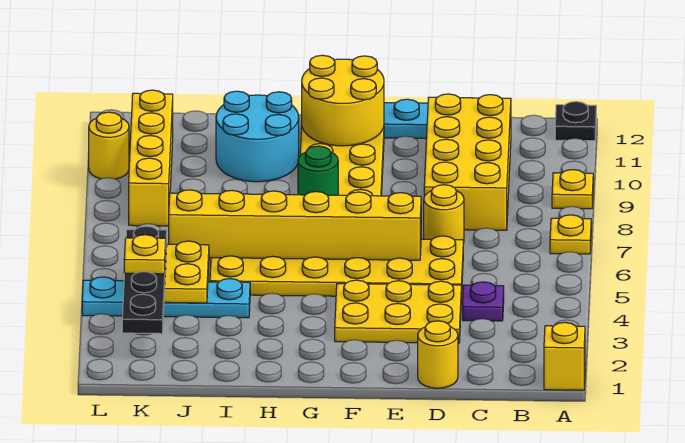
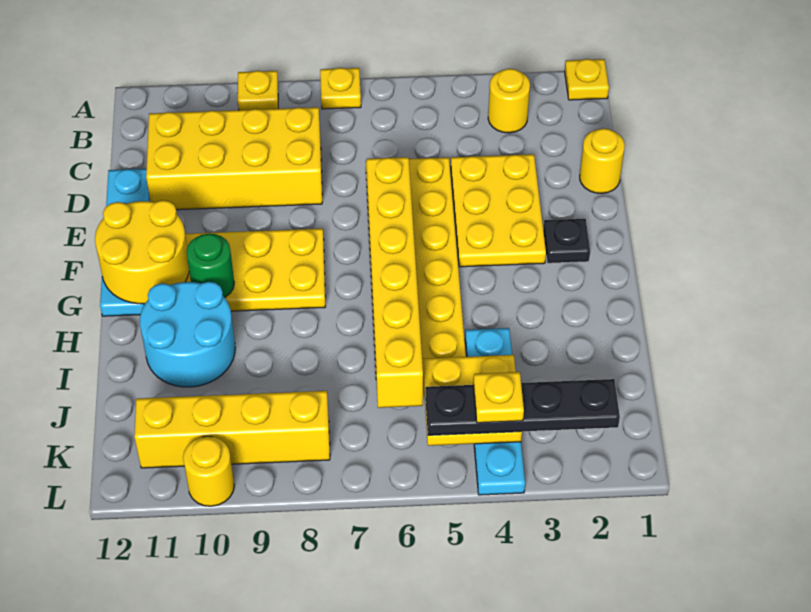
yellow brick A1 level 1 -> yellow plate A1 level 1
black plate A12 level 1 -> black plate F2 level 1
purple plate C4 level 1 -> none
yellow round brick D7 level 1 -> yellow round brick B3 level 1
green round brick G8 level 2 -> green round brick G10 level 2

